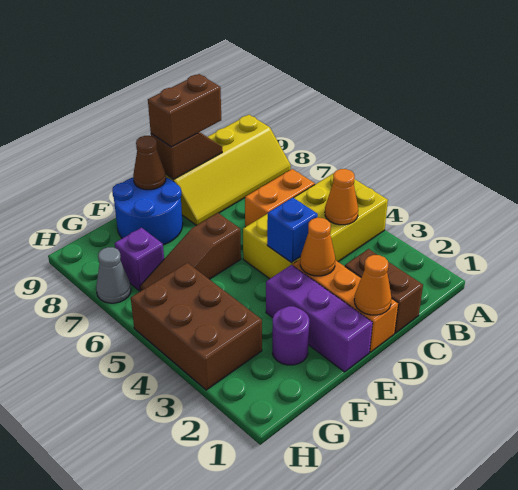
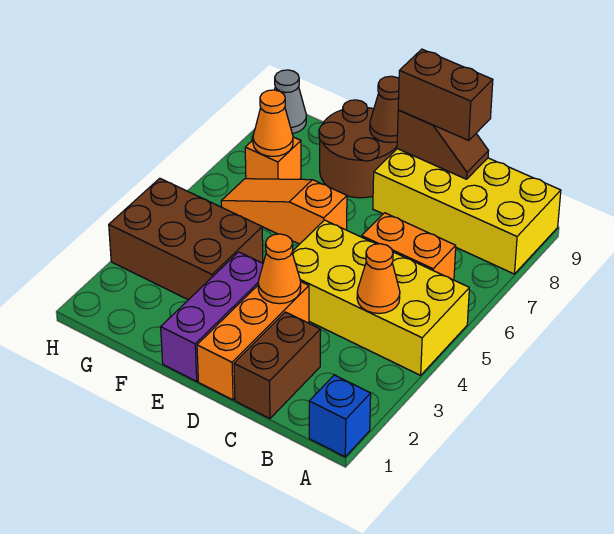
yellow slope A8:D9 level 1 top 9 -> yellow brick A8:D9 level 1
orange cone D1 level 2 -> orange cone G7 level 2
blue brick D4 level 2 -> blue brick A1 level 1
brown slope E6:G6 level 1 top E -> orange slope E6:G6 level 1 top E
blue round brick E8:F9 level 1 -> brown round brick E8:F9 level 1
purple round brick F2 level 1 -> none
brown brick G3:H5 level 1 -> brown brick F3:H4 level 1
purple brick G7 level 1 -> orange brick G7 level 1
grey cone H7 level 1 -> grey cone H9 level 1

